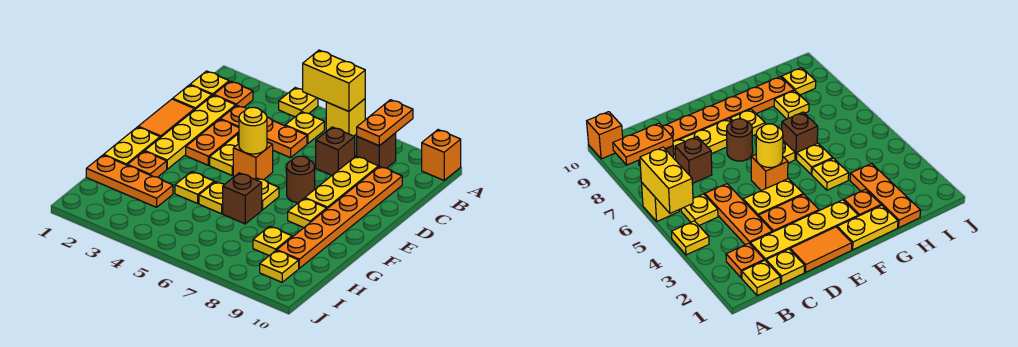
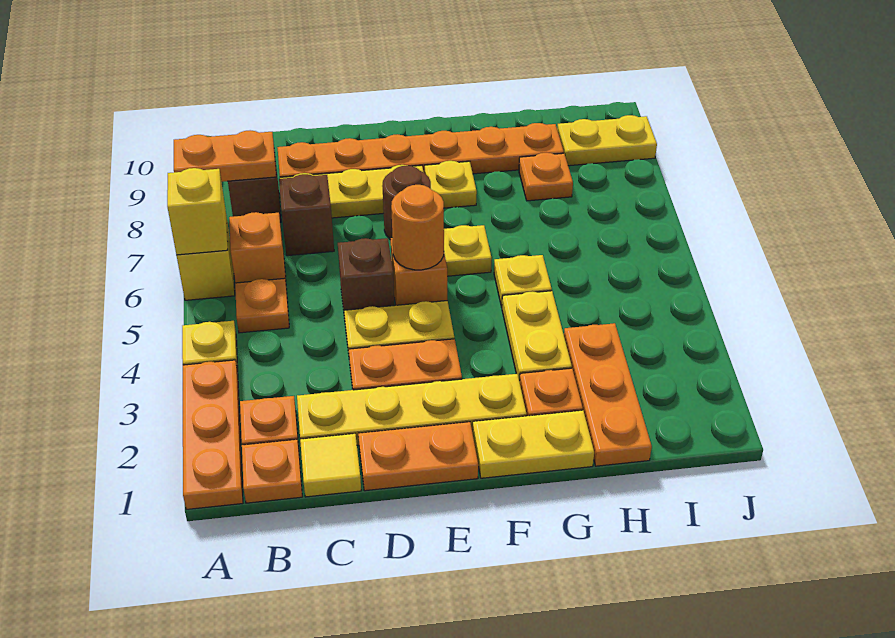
yellow brick A5:A6 level 2 -> yellow brick A6 level 2
orange brick A10 level 1 -> orange brick B6 level 1
yellow plate B1 level 1 -> orange plate B1 level 1
yellow plate B5 level 1 -> orange plate B5 level 1
yellow plate C1 level 1 -> yellow tile C1 level 1
orange plate C3:C5 level 1 -> orange plate A1:A3 level 1
orange tile D1:E1 level 1 -> orange plate D1:E1 level 1
yellow round brick E5 level 2 -> orange round brick E5 level 2
yellow plate G4 level 1 -> yellow plate G3:G4 level 1
brown brick G6 level 1 -> brown brick D5 level 1
yellow plate H8 level 1 -> orange plate H8 level 1
yellow plate I9 level 1 -> yellow plate I9:J9 level 1

